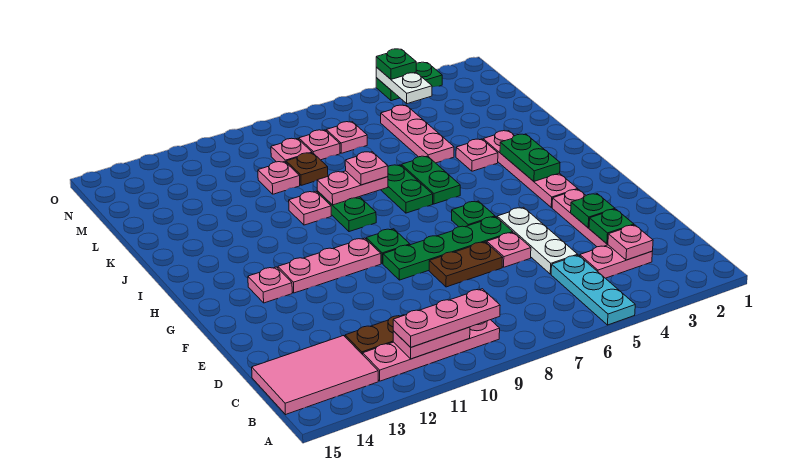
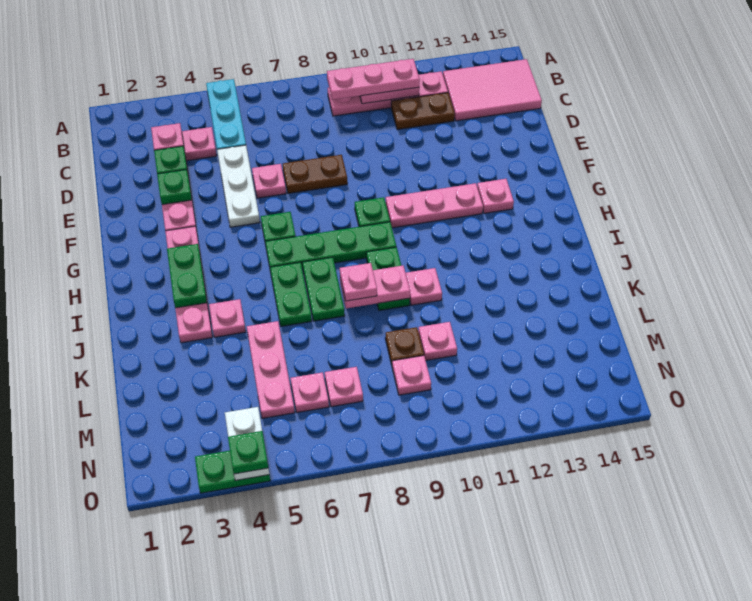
green plate F6:F9 level 1 -> green plate H6:H9 level 1
pink plate M8 level 1 -> pink plate M6 level 1

